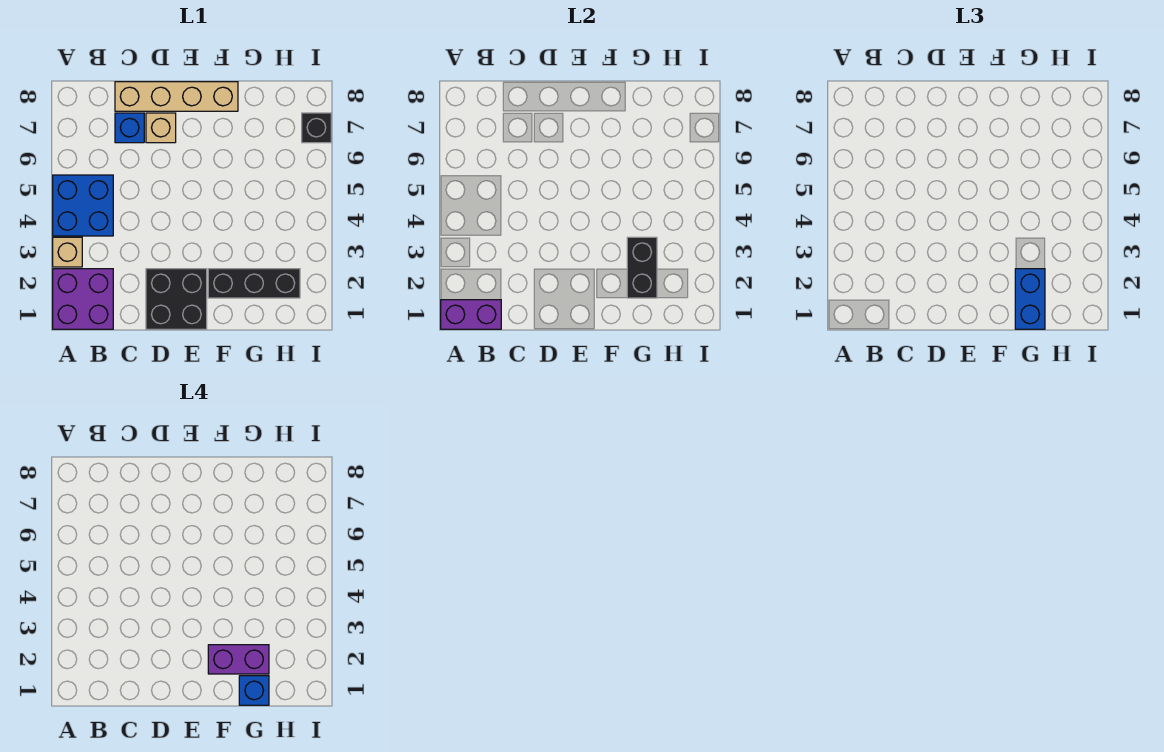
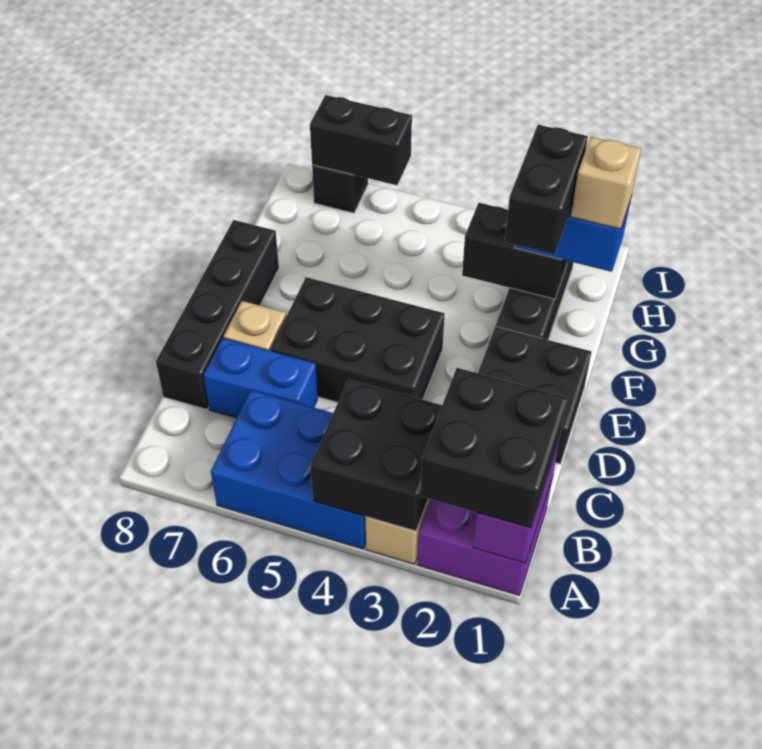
none -> black brick A1:B2 level 3
none -> black brick A3:B4 level 2
blue brick A4:B5 level 1 -> blue brick A4:B6 level 1
blue brick C7 level 1 -> blue brick C6:C7 level 1
tan brick C8:F8 level 1 -> black brick C8:F8 level 1
none -> black brick D4:E6 level 1
purple brick F2:G2 level 4 -> black brick F2:G2 level 4
blue brick G1 level 4 -> tan brick G1 level 4
none -> black brick I6:I7 level 2

